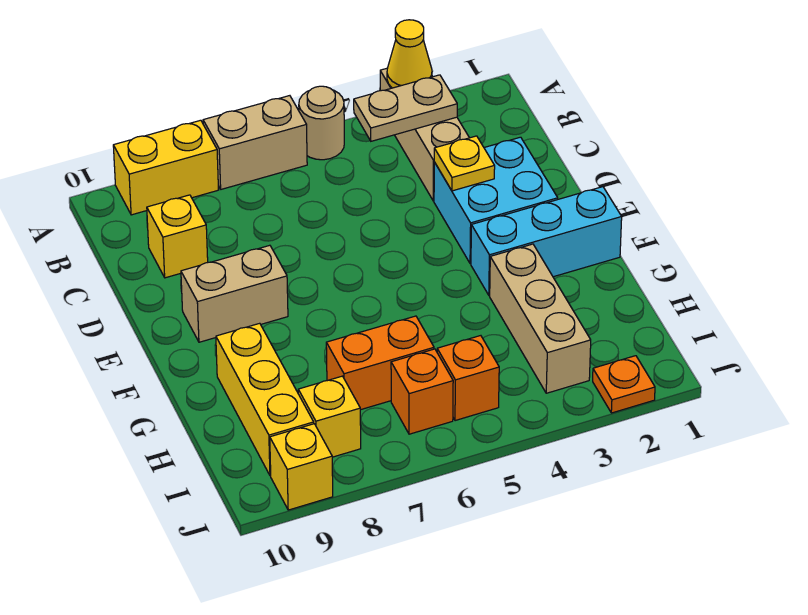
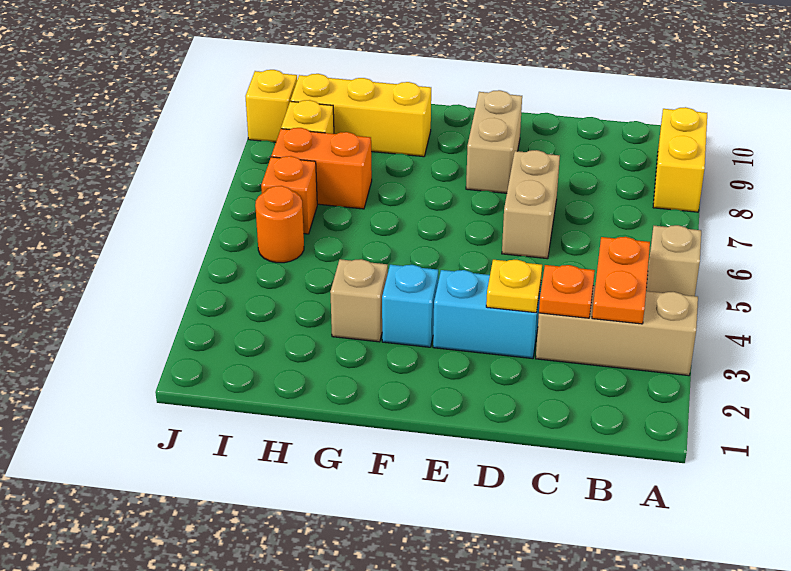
yellow cone A3 level 2 -> none
tan round brick A5 level 1 -> tan brick A5 level 1
tan brick A6:A7 level 1 -> tan brick D6:D7 level 1
tan plate B3:B4 level 2 -> orange plate B3:B4 level 2
yellow brick C9 level 1 -> none
cyan brick D2:E3 level 1 -> cyan brick D3:E3 level 1
cyan brick F1:F3 level 1 -> cyan brick F3 level 1
tan brick G3:I3 level 1 -> tan brick G3 level 1
orange brick H6:H7 level 1 -> orange brick H7:I7 level 1
orange brick I5 level 1 -> orange round brick I5 level 1
orange plate J2 level 1 -> orange plate C3 level 2

